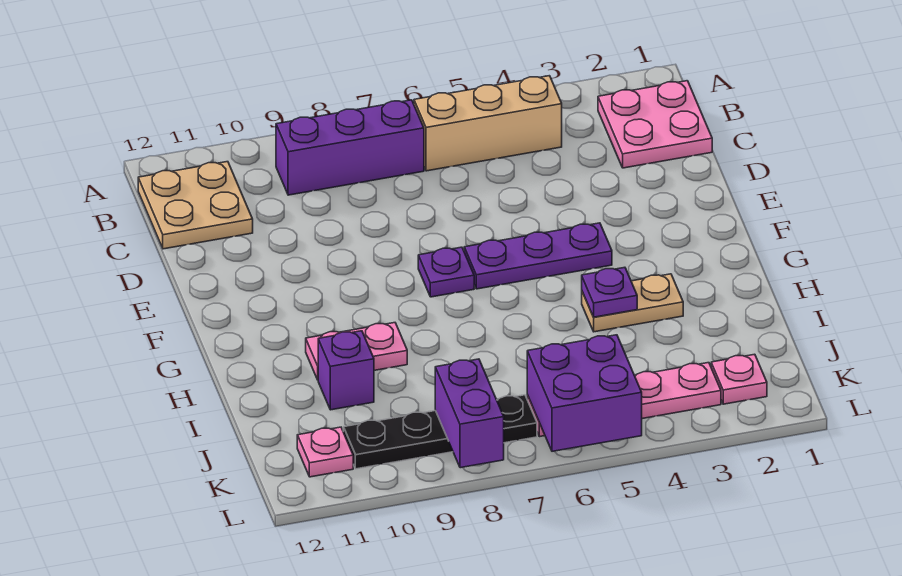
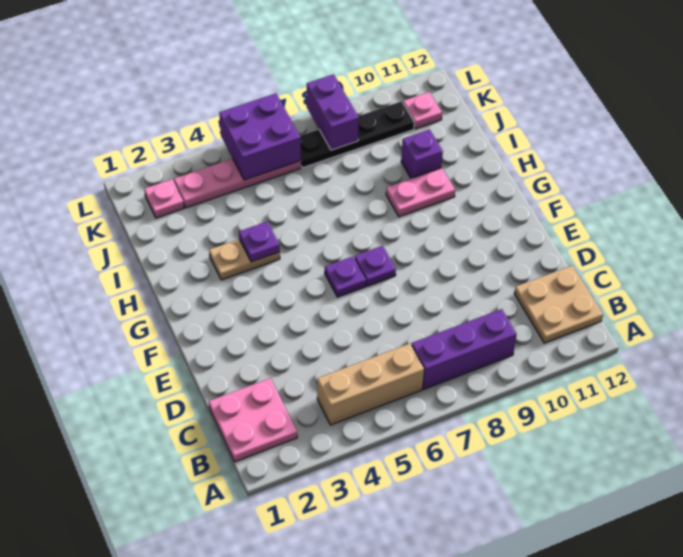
purple plate F4:F6 level 1 -> purple plate F6 level 1

